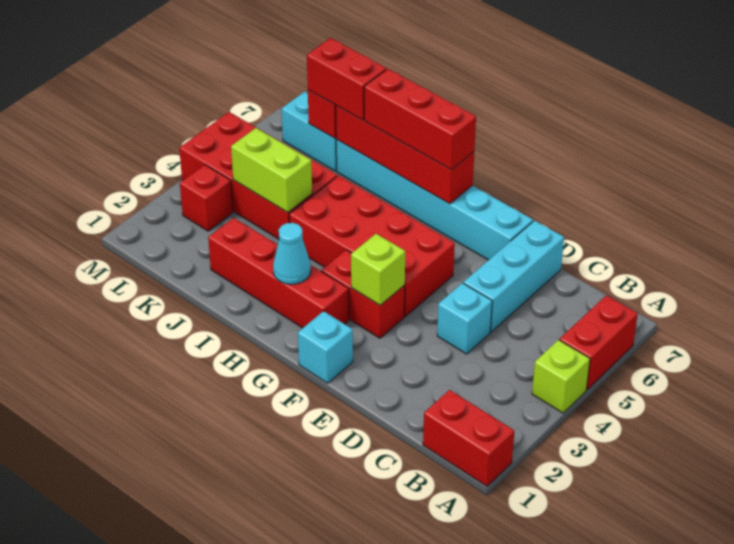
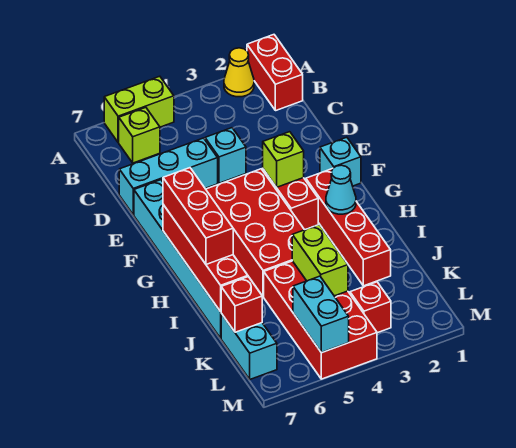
none -> yellow cone A2 level 1
lime brick A4 level 1 -> lime brick B6 level 1
red brick A5:A6 level 1 -> lime brick A5:A6 level 1
red brick J7:K7 level 3 -> none
none -> cyan brick L5:M5 level 2

